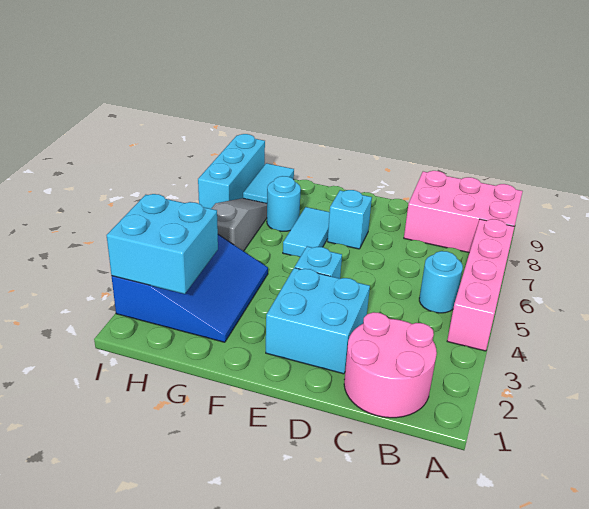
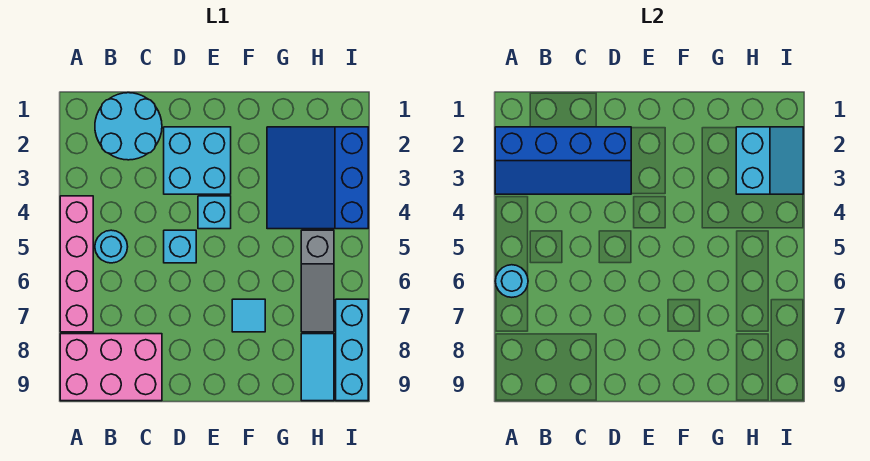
none -> blue slope A2:D3 level 2 top 2
pink round brick B1:C2 level 1 -> cyan round brick B1:C2 level 1
cyan brick E7 level 1 -> cyan brick D5 level 1
cyan tile F6:F7 level 1 -> cyan tile F7 level 1
cyan round brick G7 level 1 -> cyan round brick A6 level 2
cyan brick H2:I3 level 2 -> cyan slope H2:I3 level 2 top H

